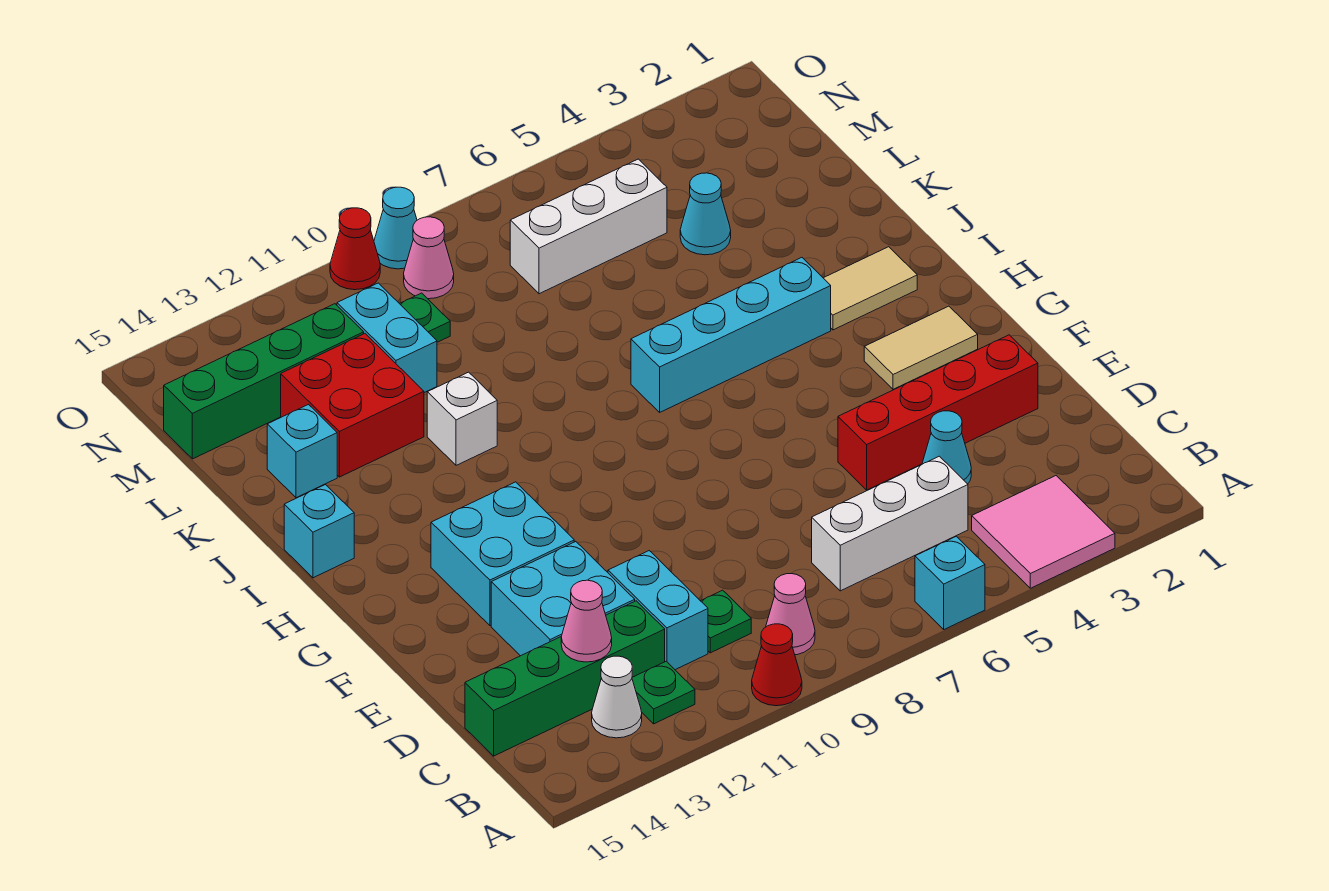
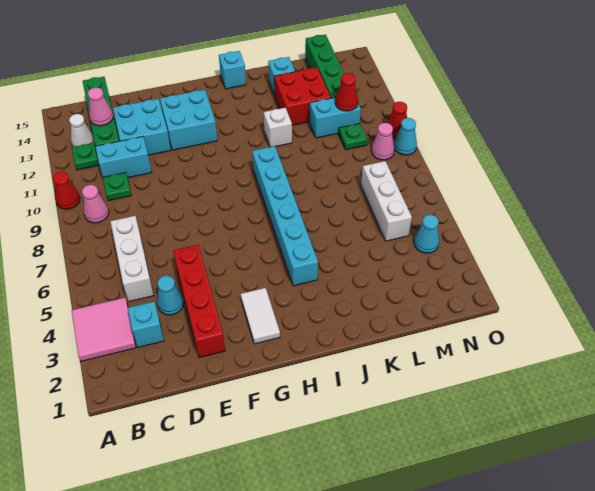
cyan brick A6 level 1 -> cyan brick C3 level 1
tan tile G2:G3 level 1 -> white tile G2:G3 level 1
tan tile I2:I3 level 1 -> none
cyan brick I4:I7 level 1 -> cyan brick I4:I9 level 1
cyan cone L4 level 1 -> cyan cone N4 level 1
none -> red cone M11 level 2

